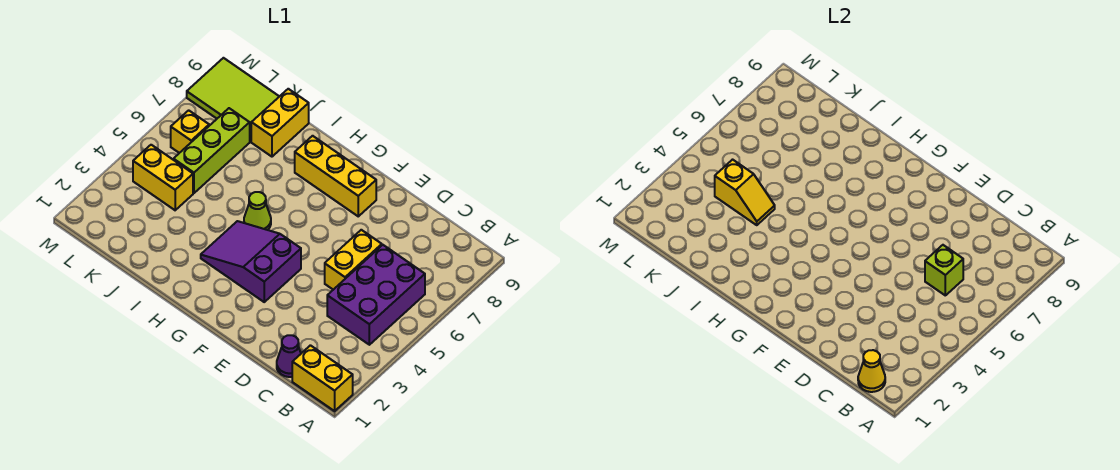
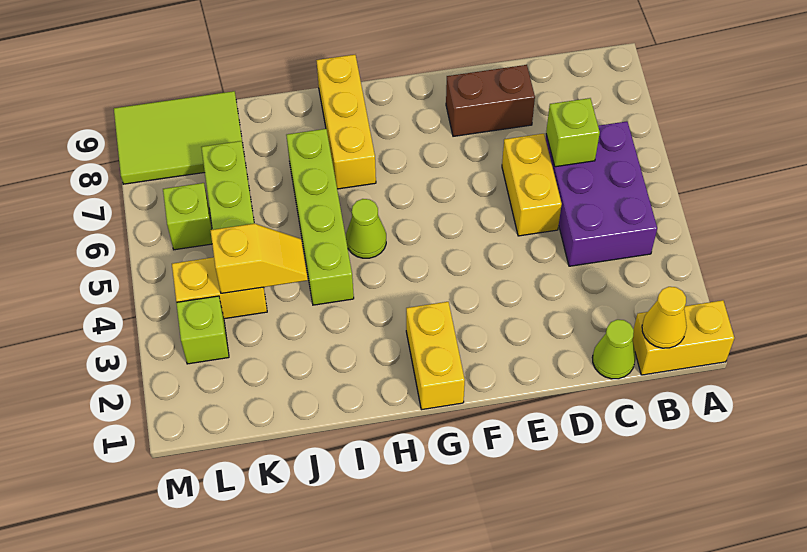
purple cone C1 level 1 -> lime cone C1 level 1
none -> brown brick D8:E8 level 1
purple slope F3:H4 level 1 top F -> none
yellow brick F8:H8 level 1 -> yellow brick H7:H9 level 1
none -> lime brick I4:I7 level 1
yellow brick J8:J9 level 1 -> yellow brick G1:G2 level 1
none -> lime brick L3 level 1
yellow brick L6 level 1 -> lime brick L6 level 1

